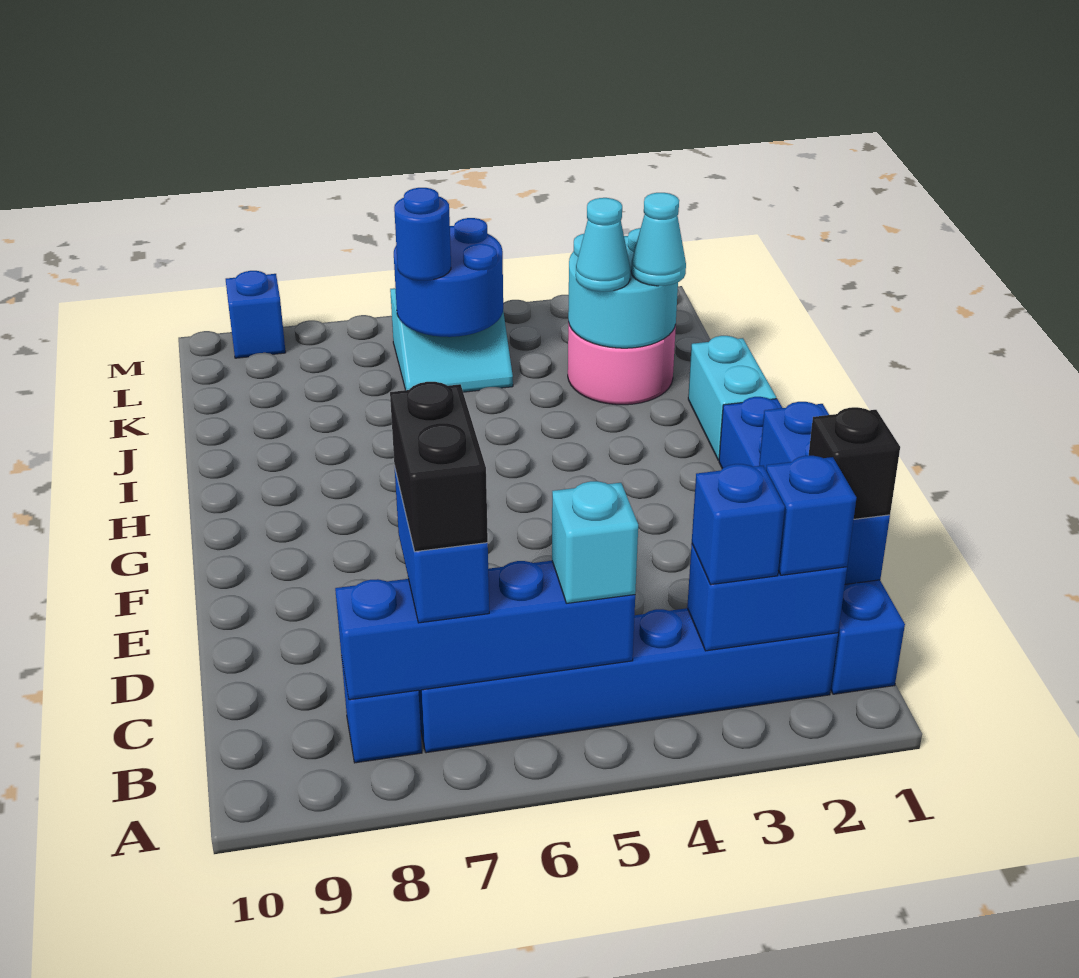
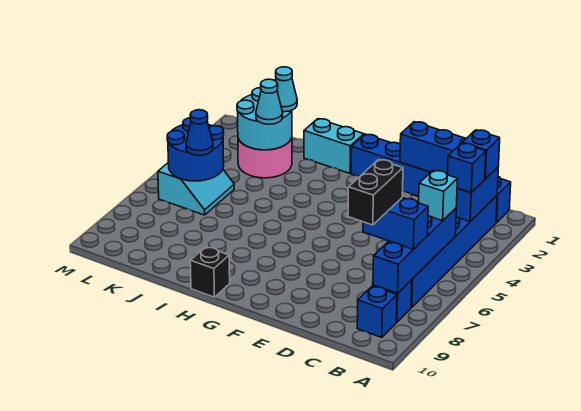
black brick B7:C7 level 4 -> black brick C7:C8 level 4
black brick C1 level 3 -> black brick H10 level 1
blue round brick K6 level 3 -> blue cone K6 level 3
blue brick M9 level 1 -> blue brick B9 level 1

